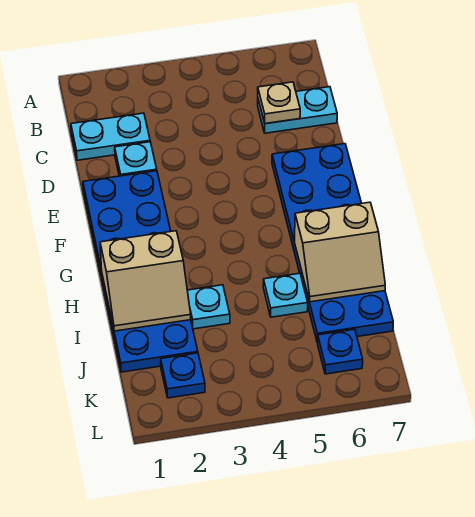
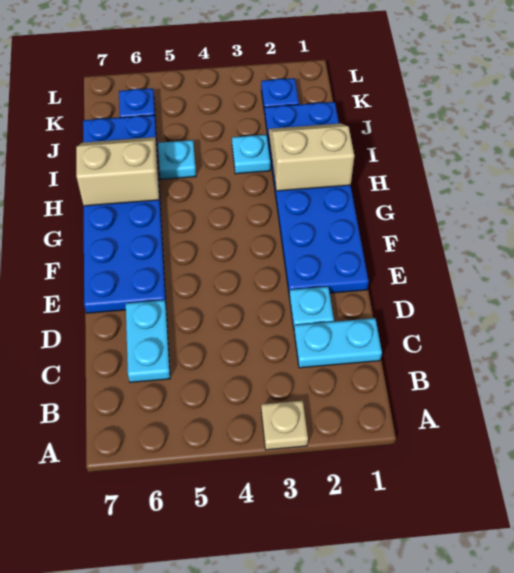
cyan plate C6:C7 level 1 -> cyan plate C6:D6 level 1
tan plate C6 level 2 -> tan plate A3 level 1

